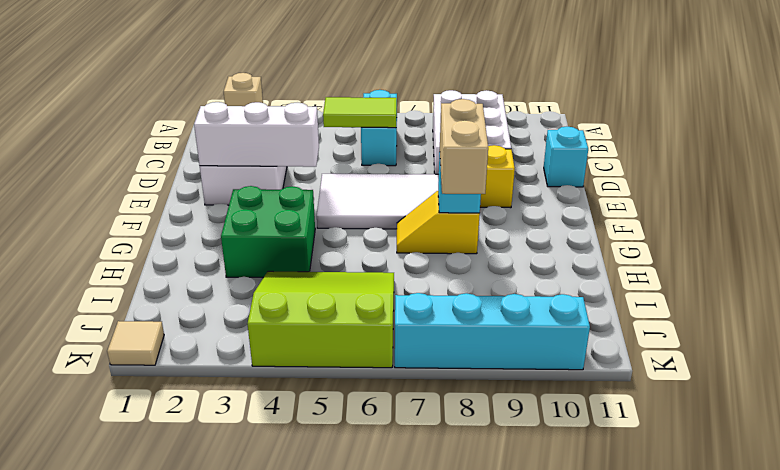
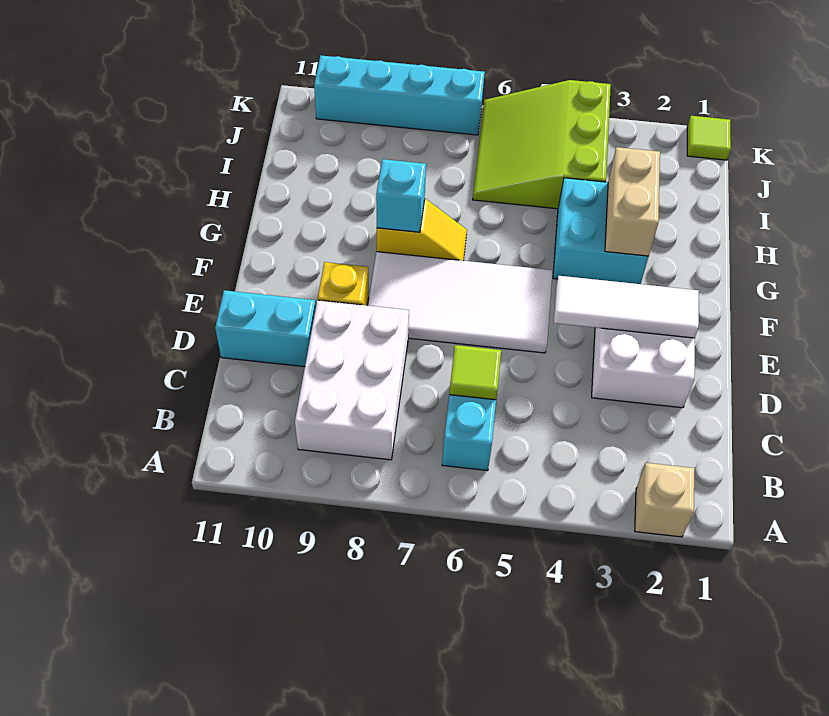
lime tile C5:C6 level 2 -> lime tile C6 level 2
cyan brick D11 level 1 -> cyan brick D10:D11 level 1
white brick E2:E4 level 2 -> white tile E2:E4 level 2
green brick G3:H4 level 1 -> cyan brick G3:H4 level 1
tan brick G8:H8 level 3 -> tan brick G3:H3 level 2
lime slope I4:K6 level 1 top K -> lime slope I4:K6 level 1 top 4
tan tile K1 level 1 -> lime tile K1 level 1

